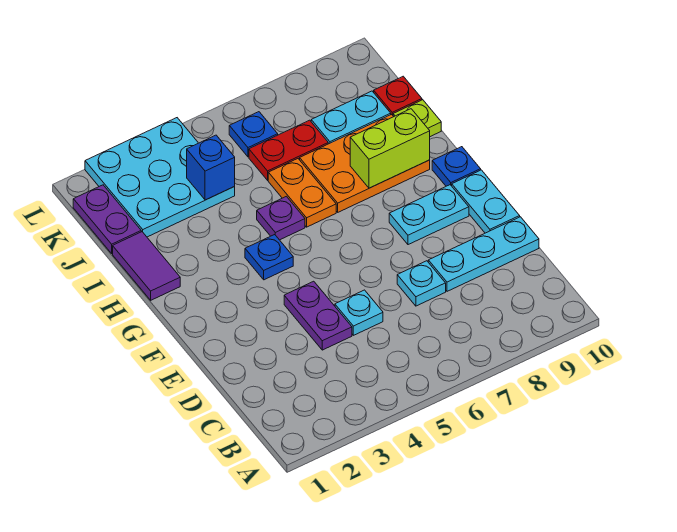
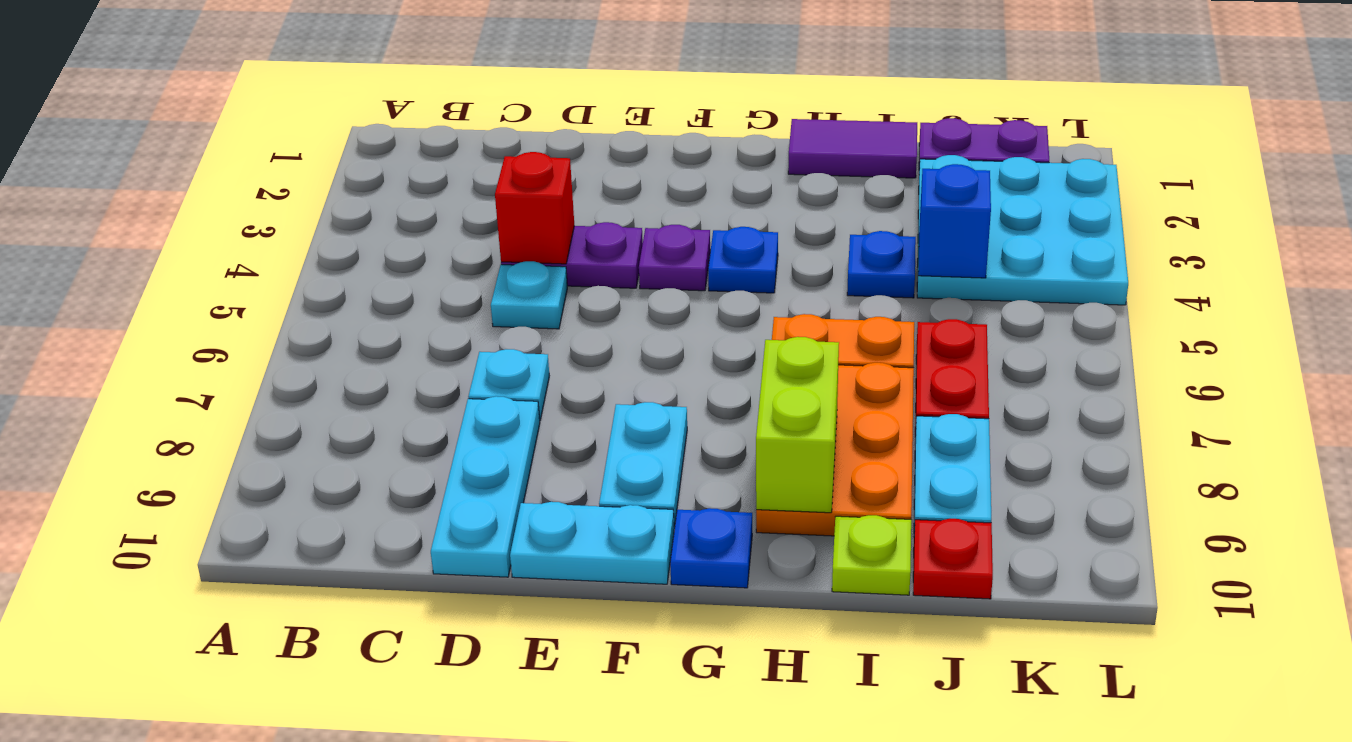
none -> red brick D4 level 2
purple plate H5 level 1 -> purple plate F4 level 1
blue plate K6 level 1 -> blue plate I4 level 1

